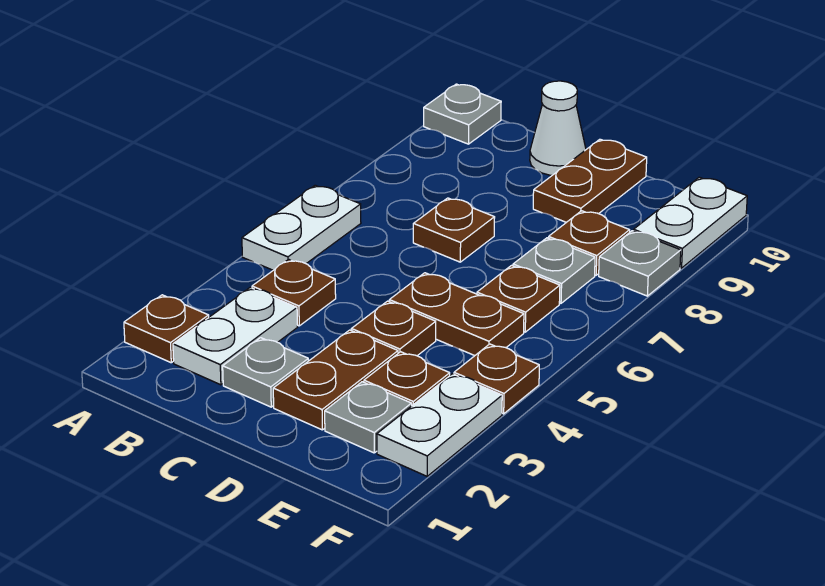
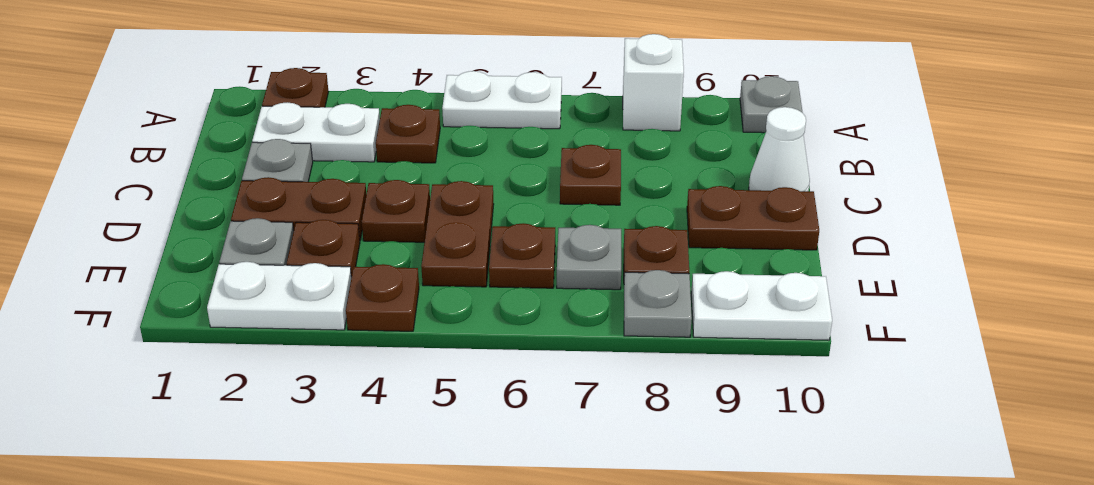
none -> white brick A8 level 1

